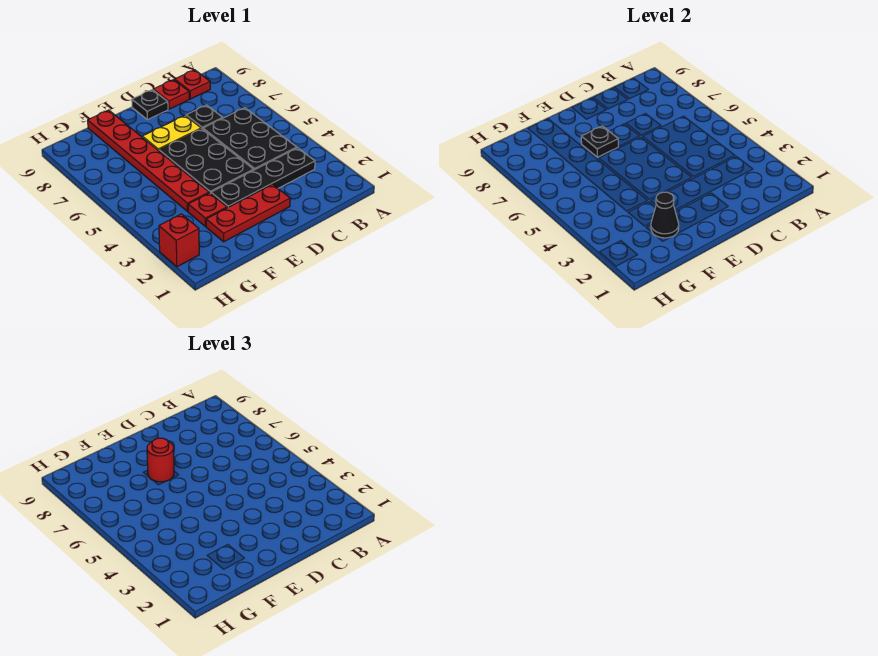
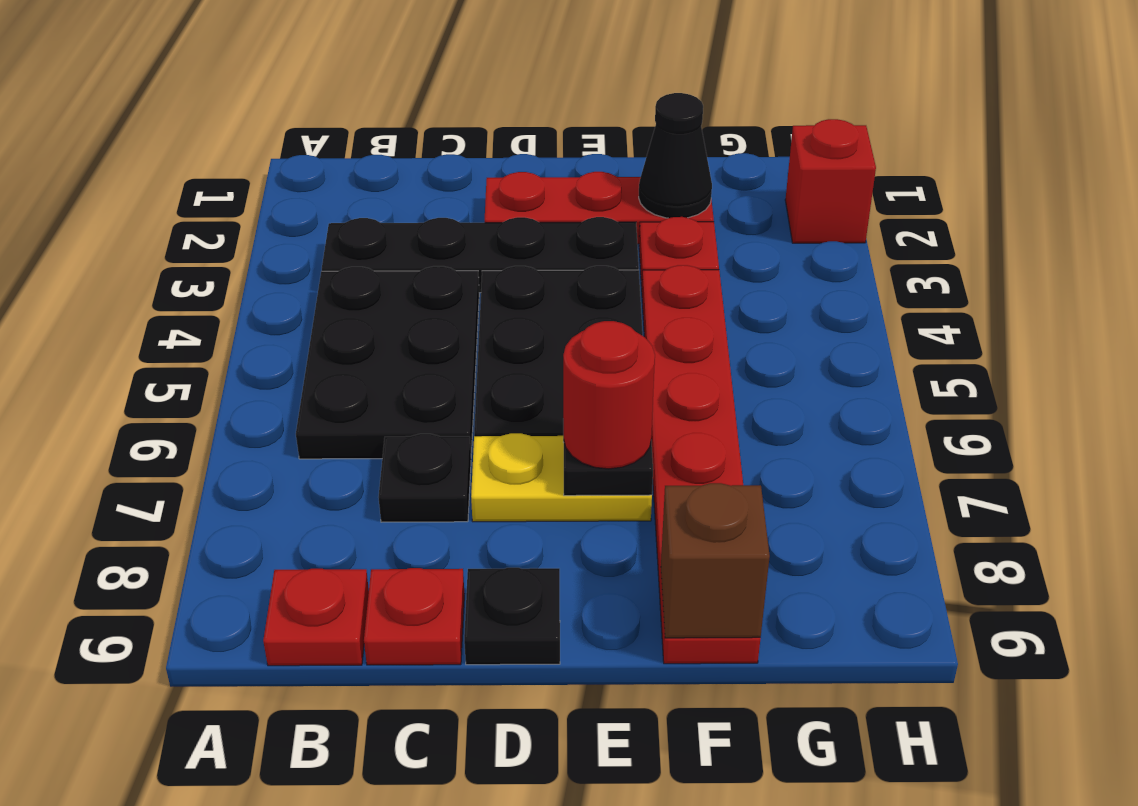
none -> brown brick F9 level 2

